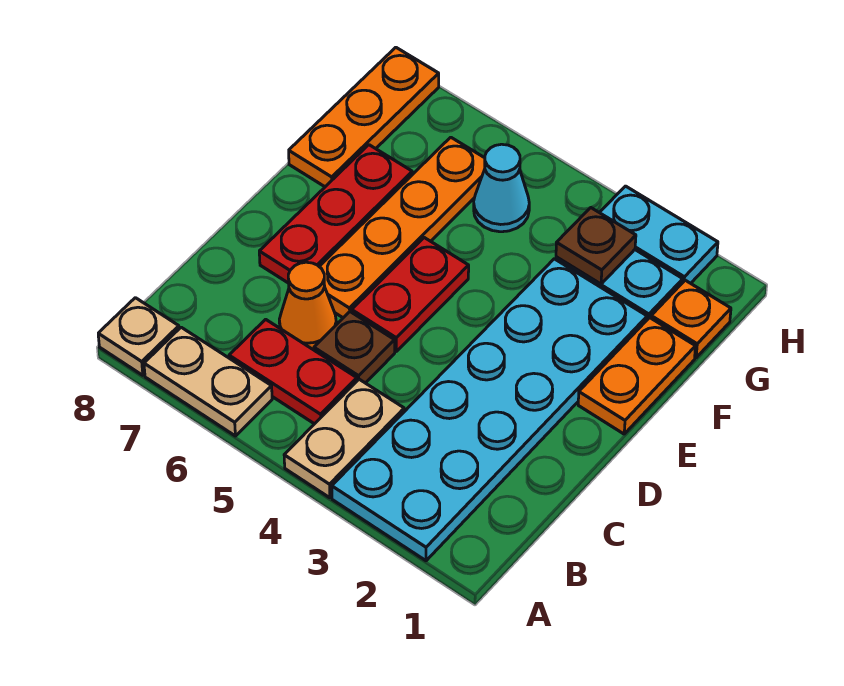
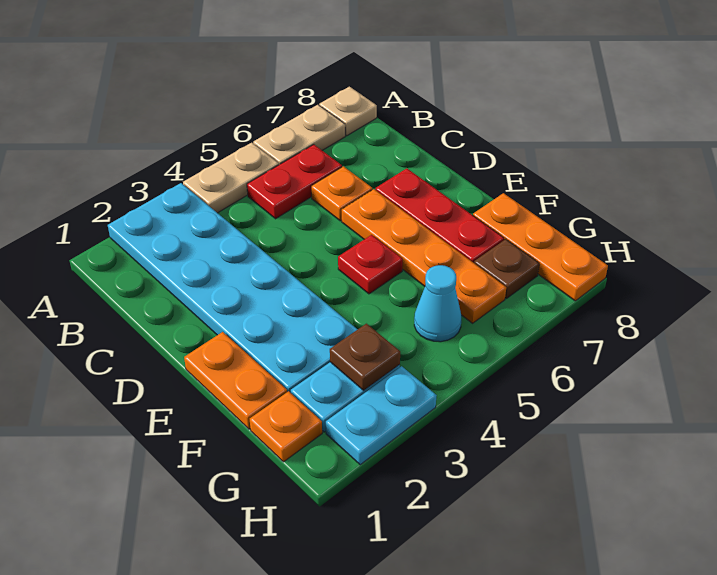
tan plate A4:B4 level 1 -> tan plate A4:A5 level 1
brown plate C5 level 1 -> brown plate G7 level 1
orange cone C6 level 1 -> orange plate C6 level 1
red plate D5:E5 level 1 -> red plate E5 level 1

